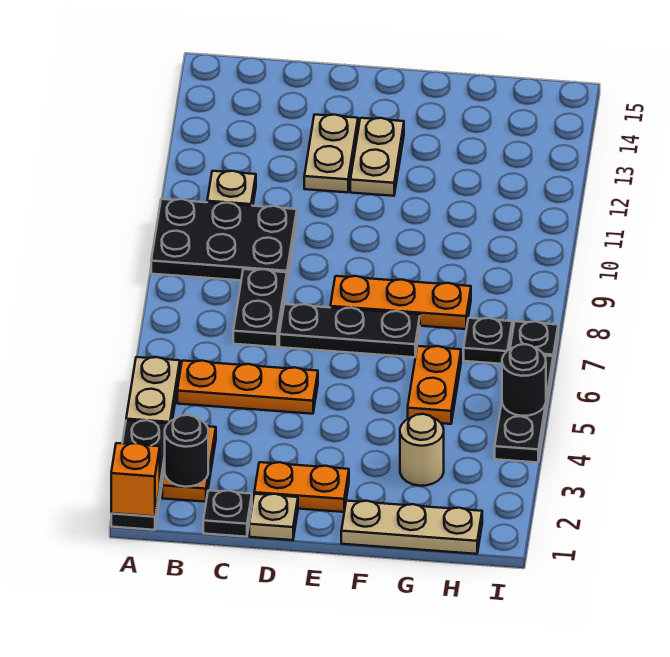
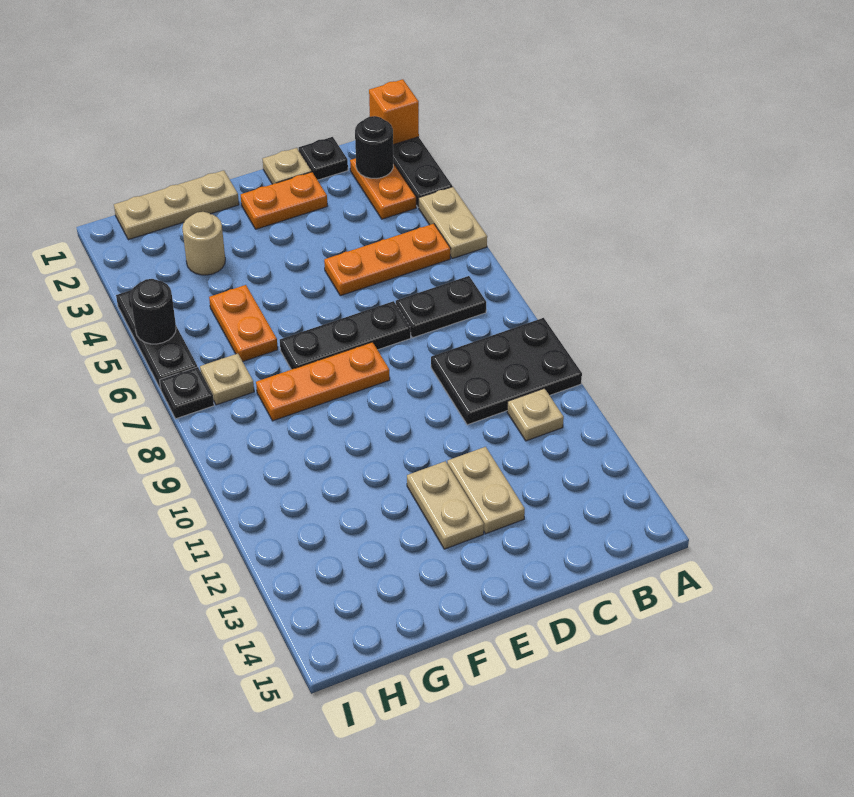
black plate C7:C8 level 1 -> black plate B7:C7 level 1
black plate H7 level 1 -> tan plate H7 level 1

